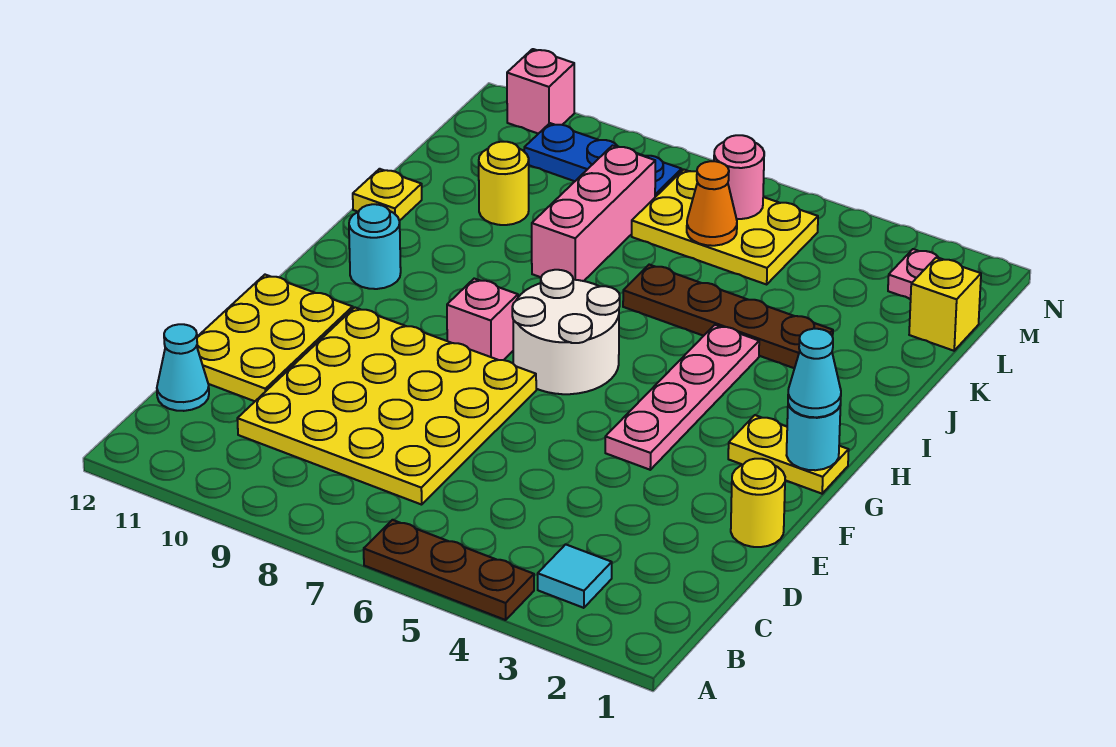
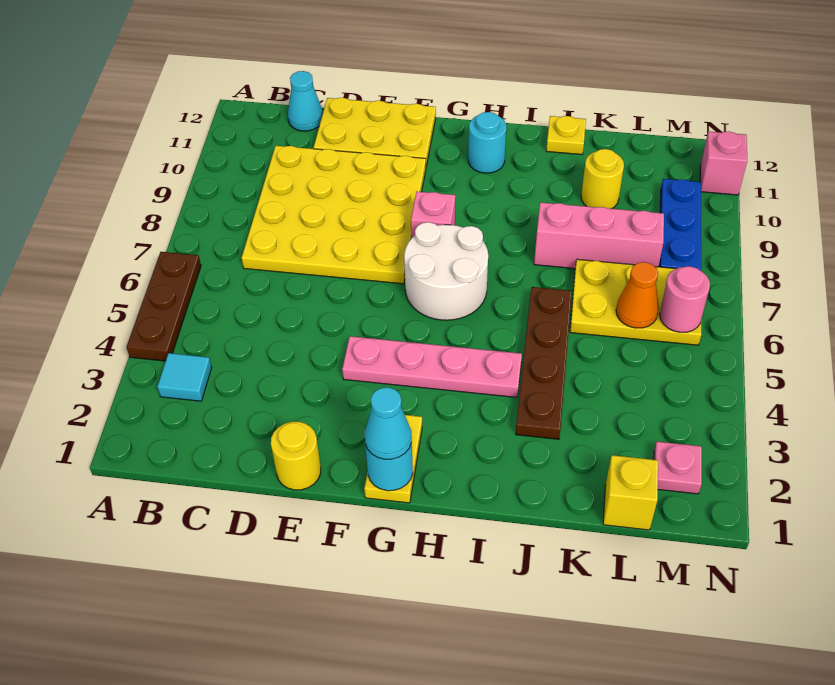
yellow plate L5:M7 level 1 -> yellow plate K6:M7 level 1

